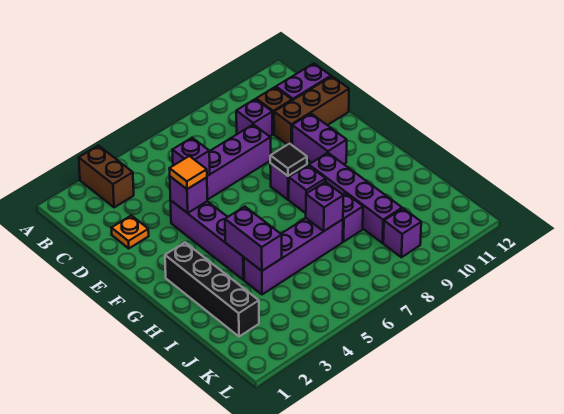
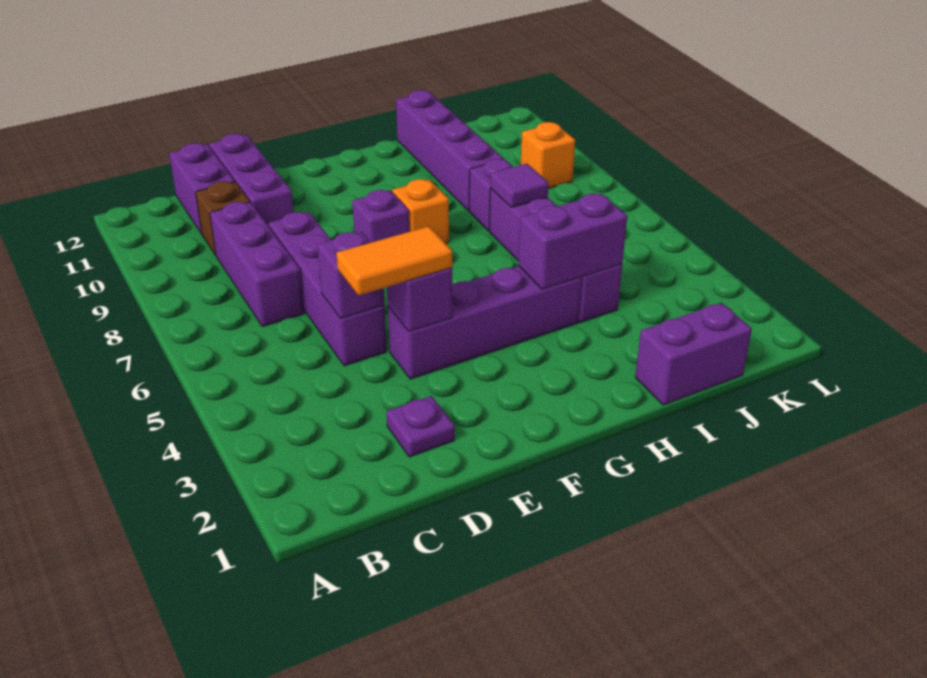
brown brick A3:B3 level 1 -> none
purple brick C9 level 1 -> purple brick C7:C9 level 1
orange plate D2 level 1 -> purple plate D2 level 1
brown brick D10:D12 level 1 -> purple brick D10:D12 level 1
orange tile E4 level 3 -> orange tile D4:E4 level 3
purple brick E10:F10 level 1 -> purple brick I1:J1 level 1
black tile F8 level 2 -> none
black brick G2:J2 level 1 -> none
purple brick G8 level 1 -> orange brick G8 level 1
purple brick G9:J9 level 1 -> purple brick I9:I12 level 1
purple brick I7 level 2 -> purple tile I7 level 2
purple brick K9 level 1 -> orange brick K9 level 1

